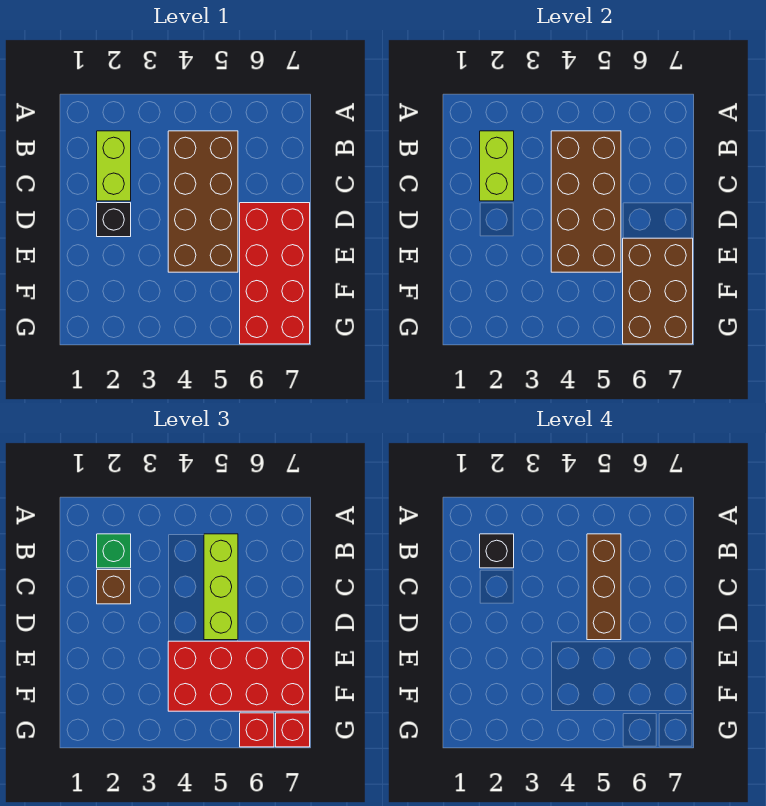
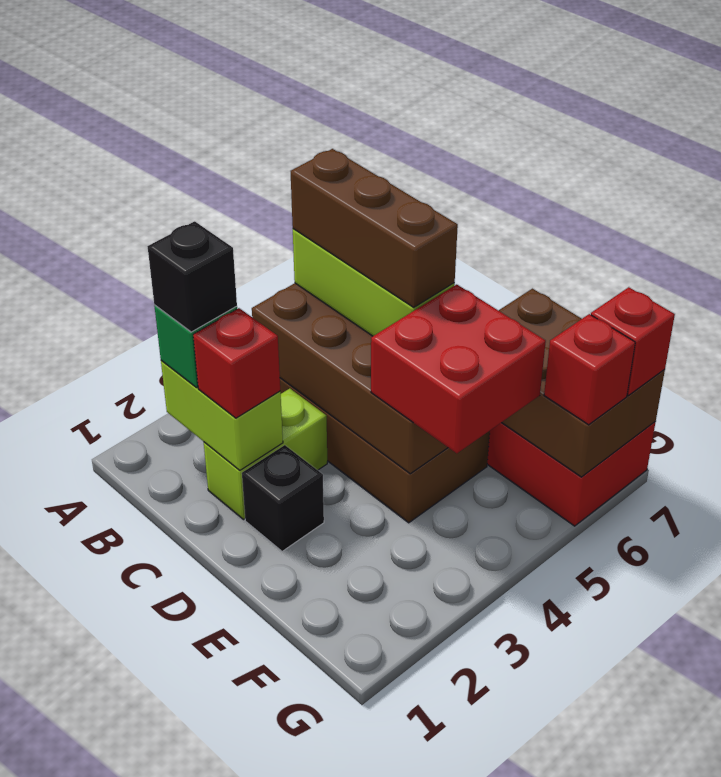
lime brick B2:C2 level 1 -> lime brick C2:C3 level 1
brown brick C2 level 3 -> red brick C2 level 3
red brick E4:F7 level 3 -> red brick E4:F5 level 3

